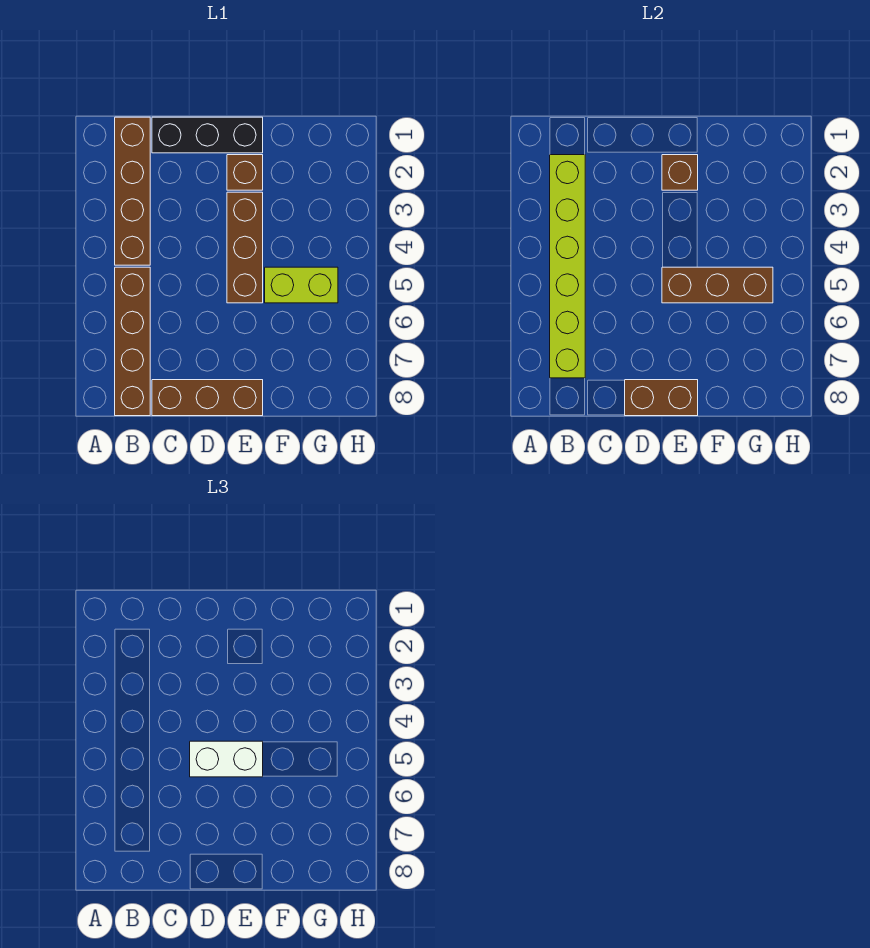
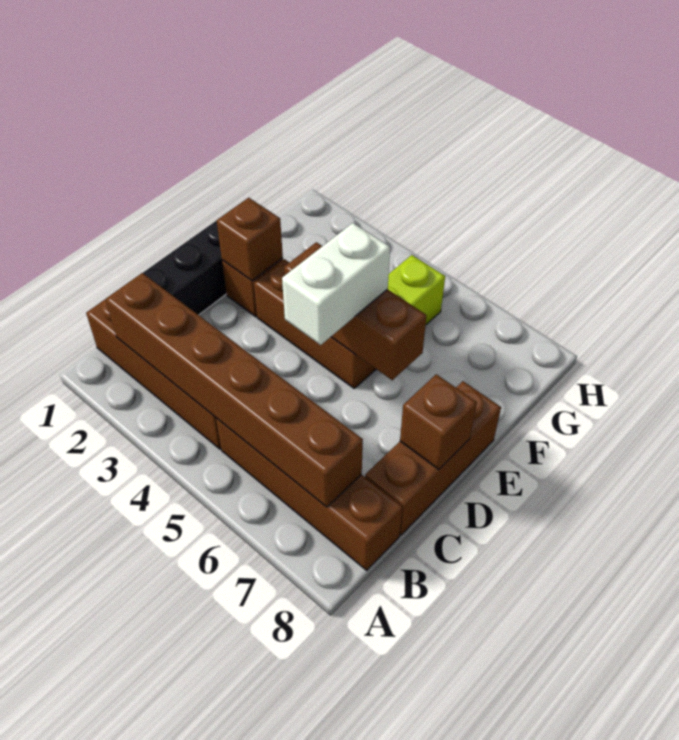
lime brick B2:B7 level 2 -> brown brick B2:B7 level 2
brown brick D8:E8 level 2 -> brown brick D8 level 2
brown brick E5:G5 level 2 -> brown brick E4:E6 level 2

